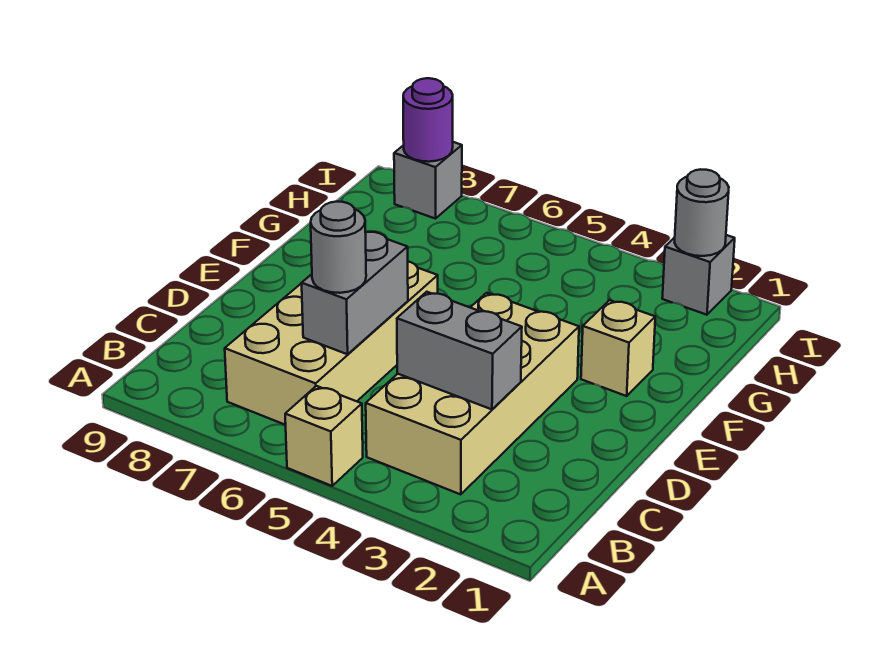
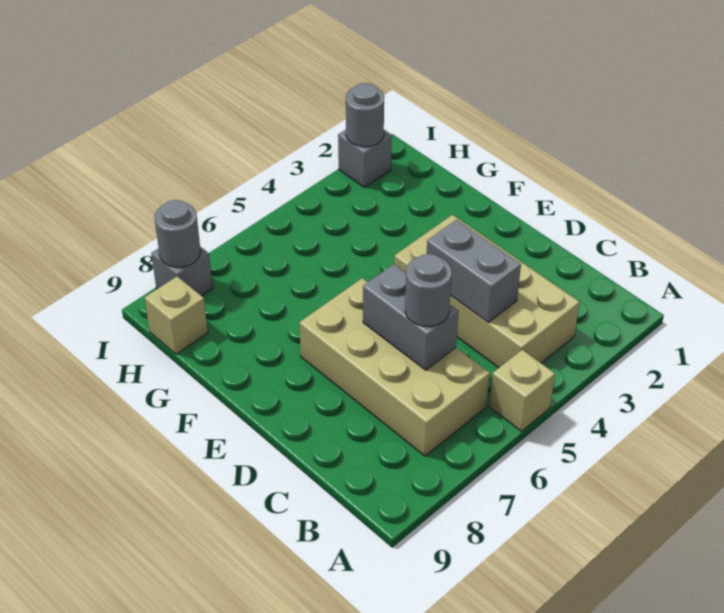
grey brick C3:C4 level 2 -> grey brick C4:D4 level 2
tan brick F2 level 1 -> tan brick H9 level 1
purple round brick I8 level 2 -> grey round brick I8 level 2

